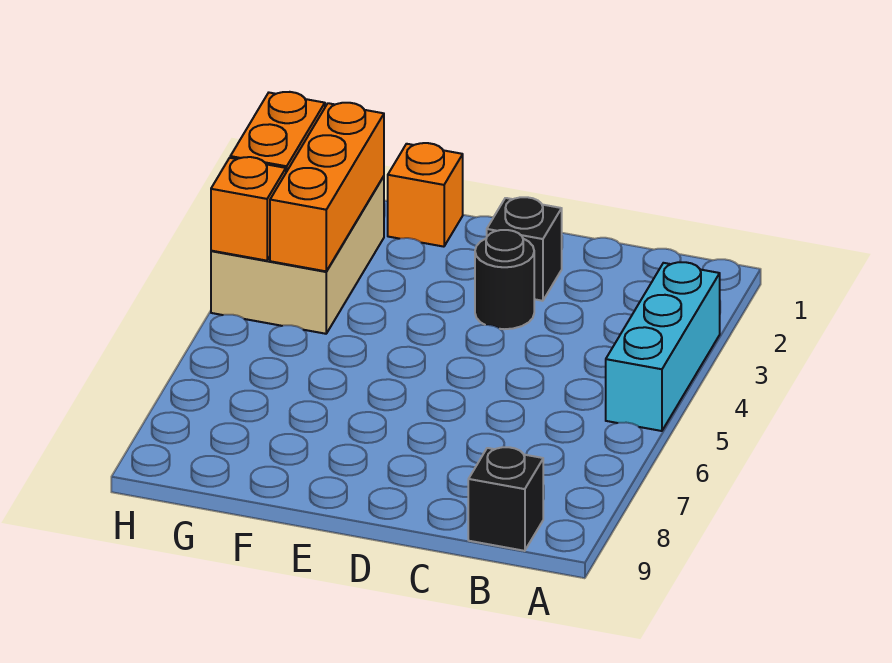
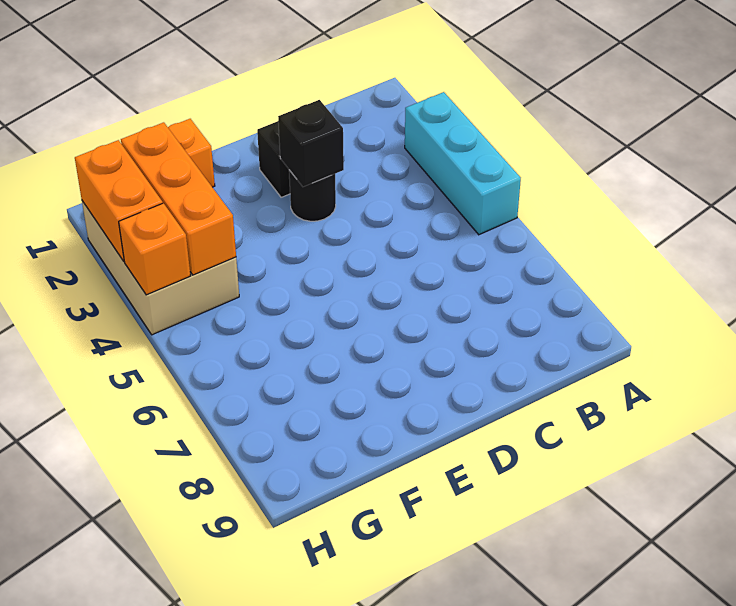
black brick B9 level 1 -> black brick D3 level 2

